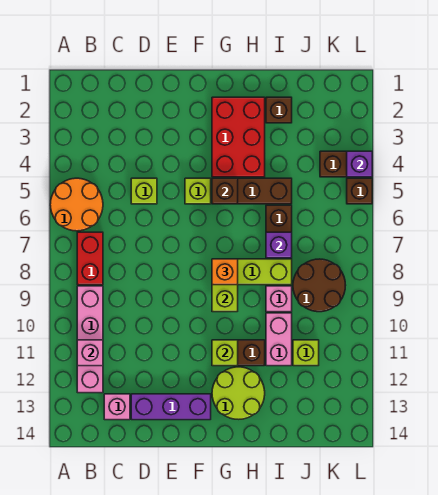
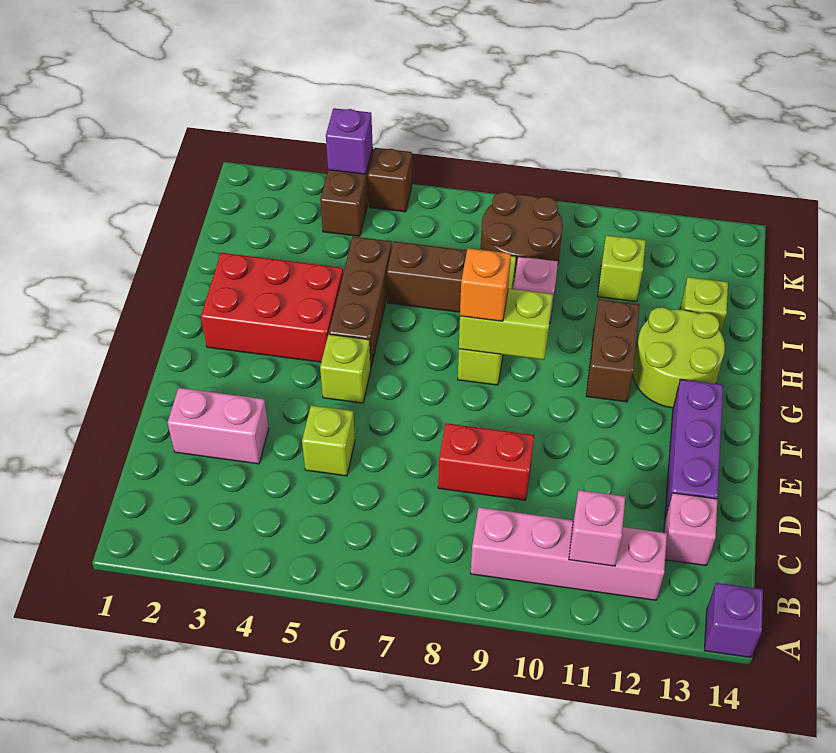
orange round brick A5:B6 level 1 -> none
red brick B7:B8 level 1 -> red brick D8:D9 level 1
brown brick G5 level 2 -> none
lime brick G11 level 2 -> lime brick I13 level 1
brown brick I2 level 1 -> none
purple brick I7 level 2 -> purple brick A14 level 1
pink brick I10:I11 level 1 -> pink brick D2:D3 level 1

